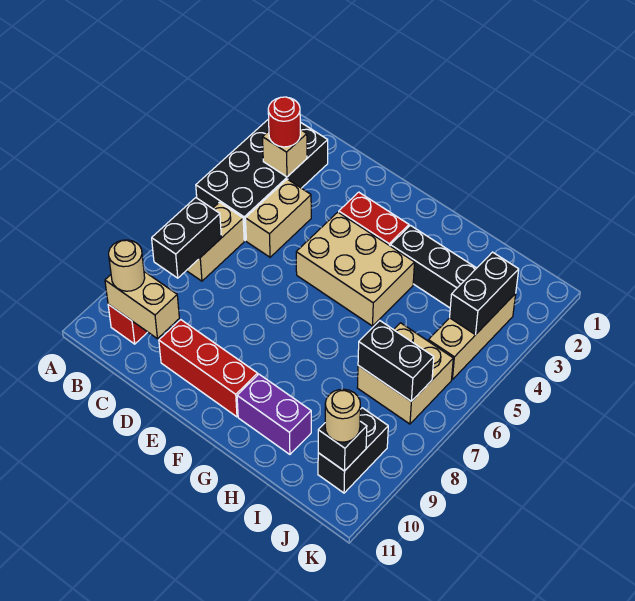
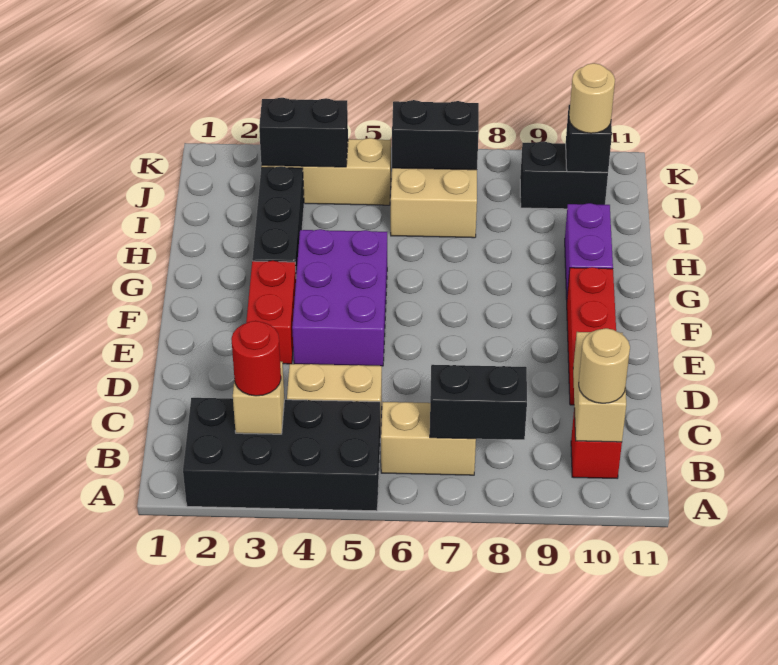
tan brick E4:G5 level 1 -> purple brick E4:G5 level 1
black brick I7:J7 level 2 -> black brick J6:J7 level 2

